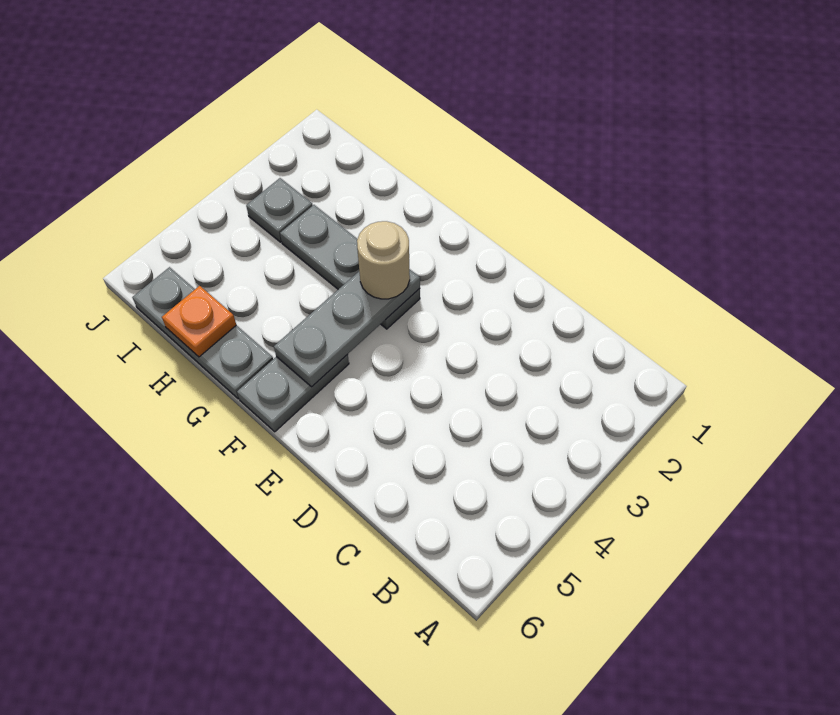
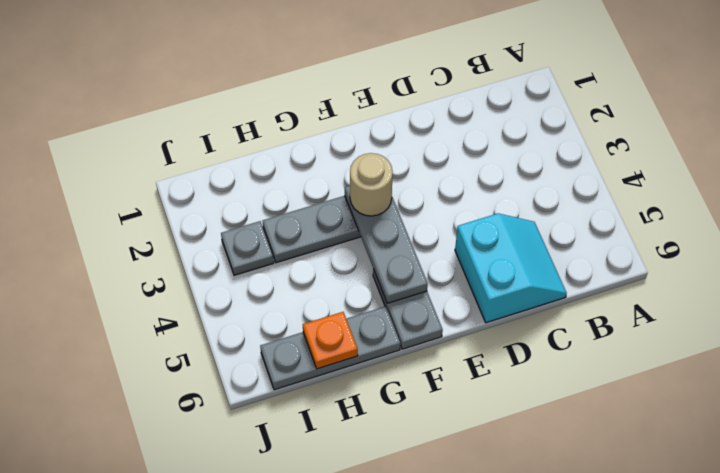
none -> cyan slope C5:D6 level 1 top D

